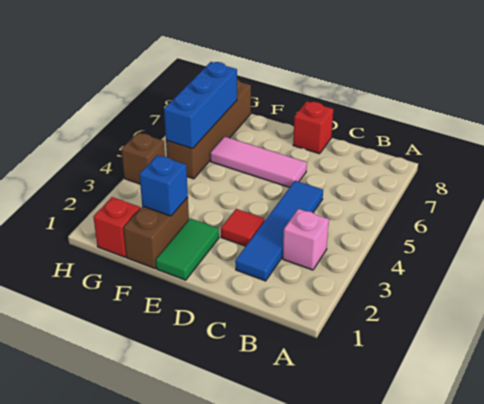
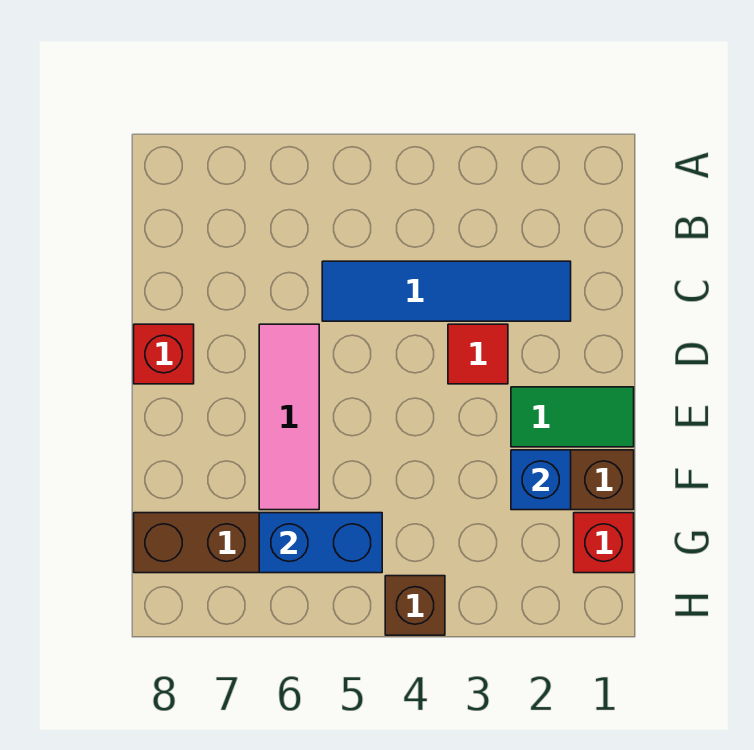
pink brick B3 level 1 -> none
blue brick G5:G7 level 2 -> blue brick G5:G6 level 2

